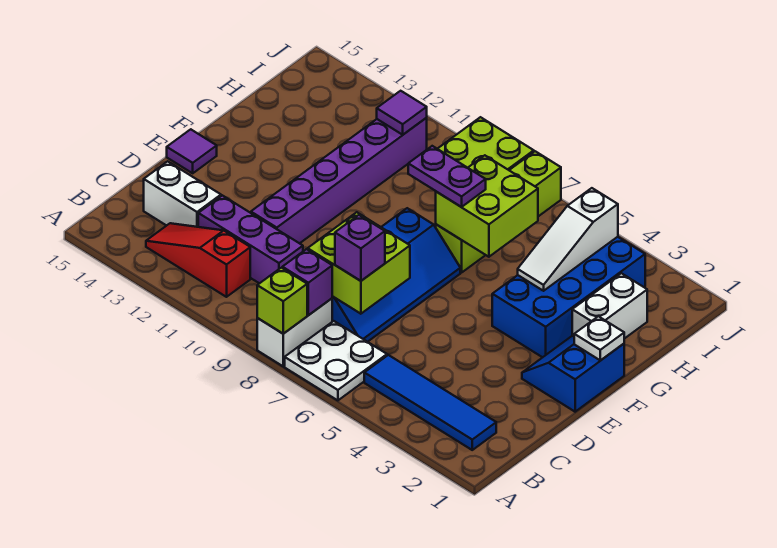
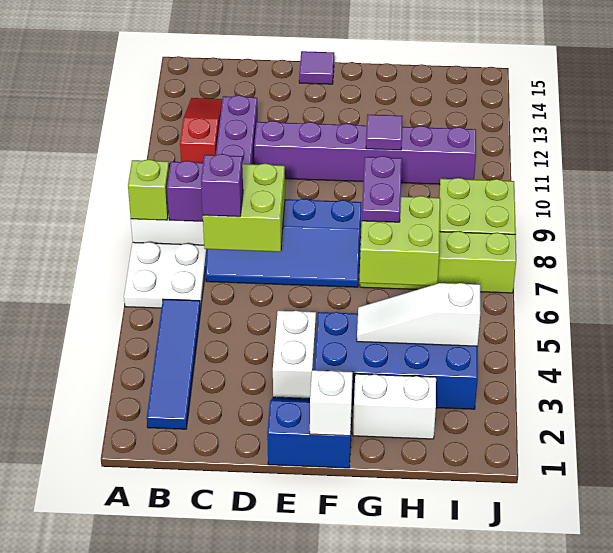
white brick C13:C14 level 1 -> white brick E3:E4 level 1
white plate F1 level 2 -> white brick F1 level 2
purple tile I11 level 2 -> purple tile G11 level 2

